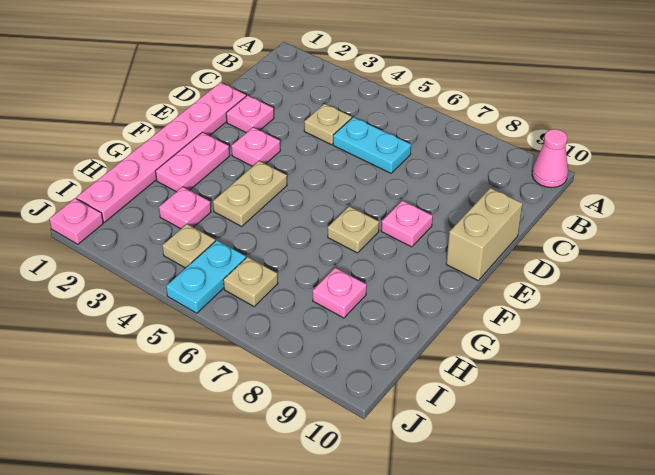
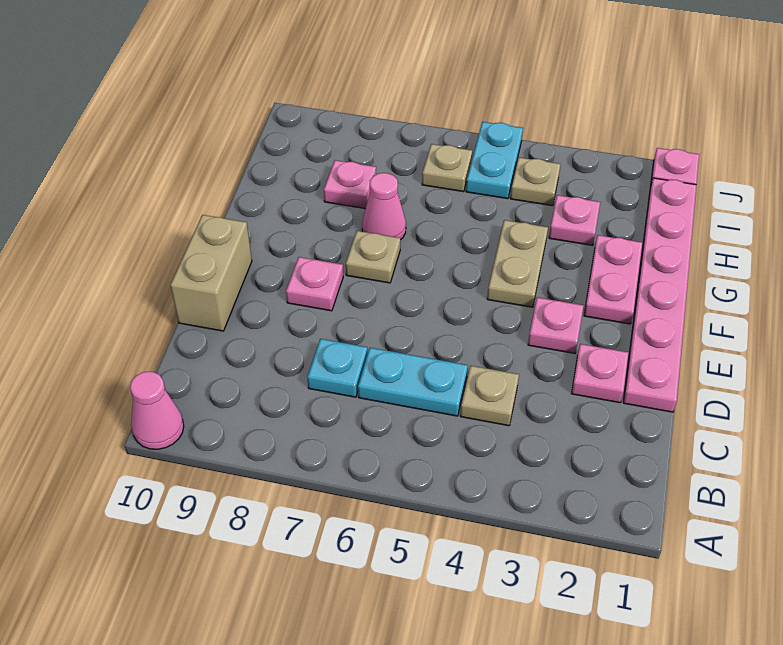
none -> cyan plate C7 level 1
none -> pink cone G7 level 1

